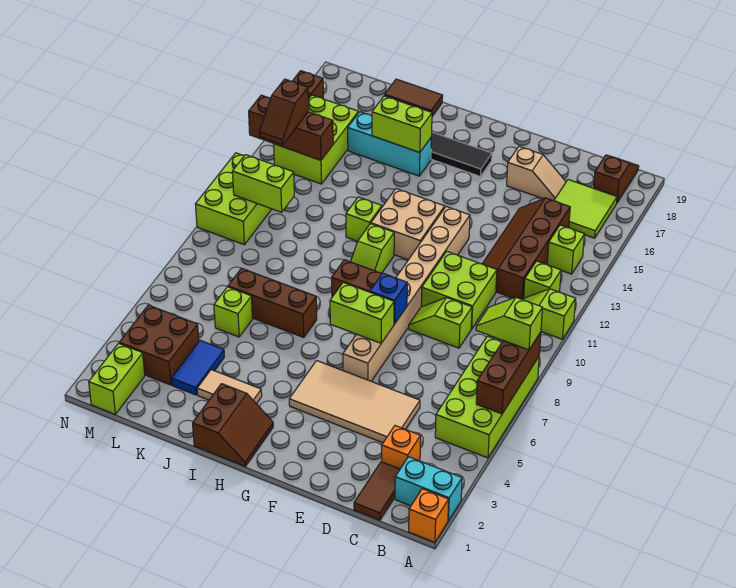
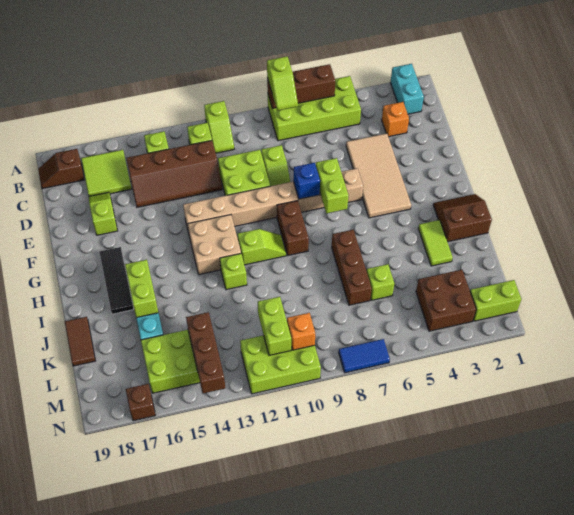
orange brick A1 level 1 -> orange brick M10 level 2
brown tile C1:C2 level 1 -> none
tan slope D17:E17 level 1 top E -> lime slope D17:E17 level 1 top E
tan tile I3:J3 level 1 -> lime tile I3:J3 level 1
blue tile K3:K4 level 1 -> blue tile N7:N8 level 1
brown slope M13:M14 level 3 top 14 -> none

